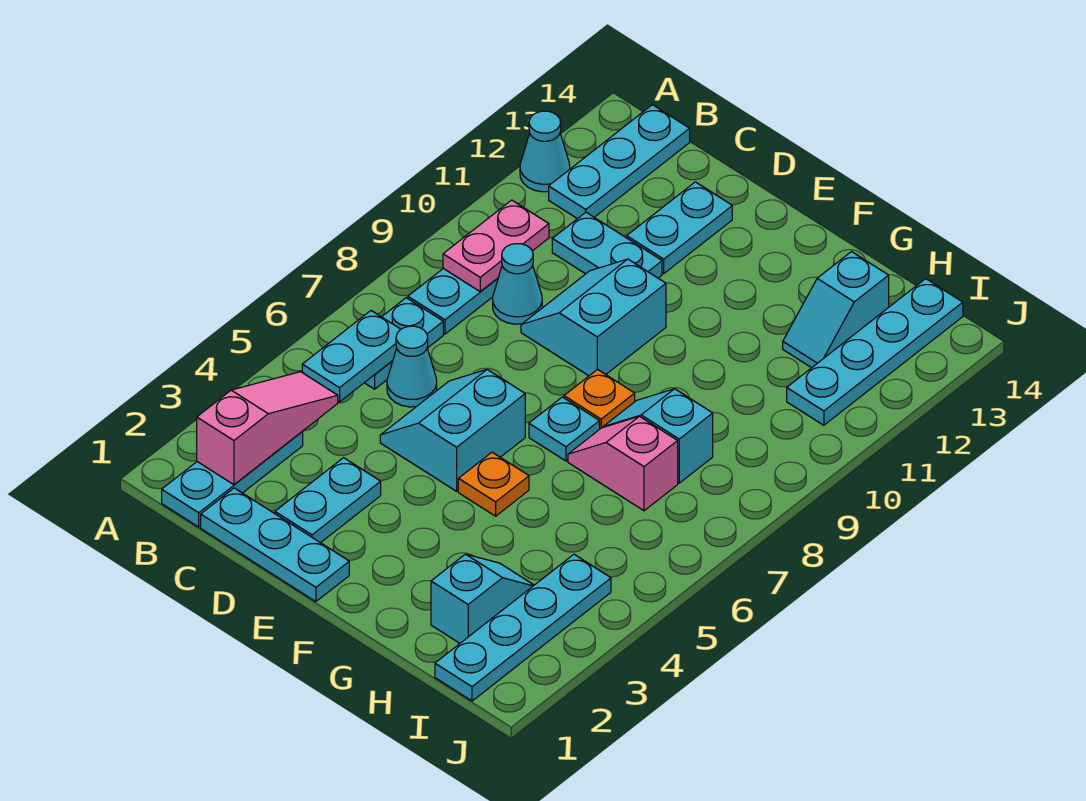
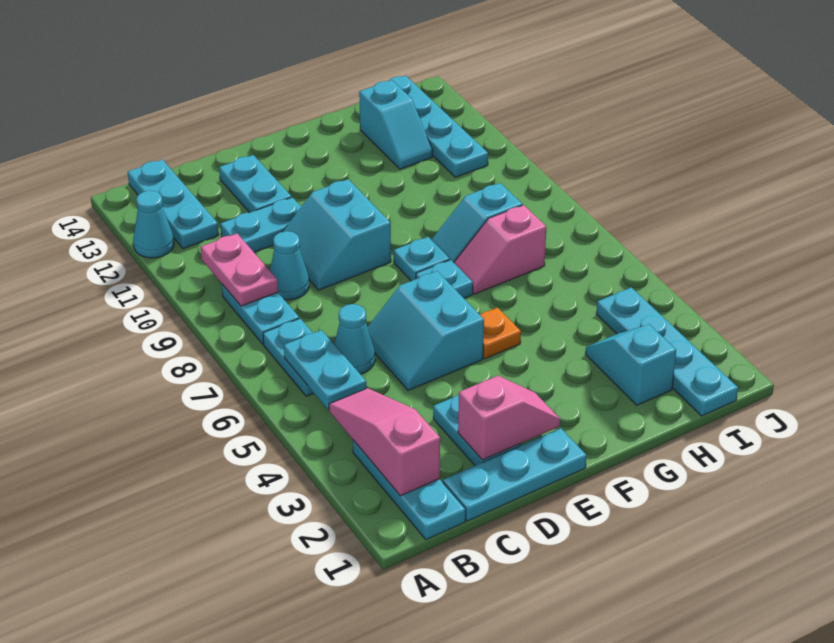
none -> pink slope D2:E2 level 2 top D
orange plate F8 level 1 -> cyan plate F8 level 1

